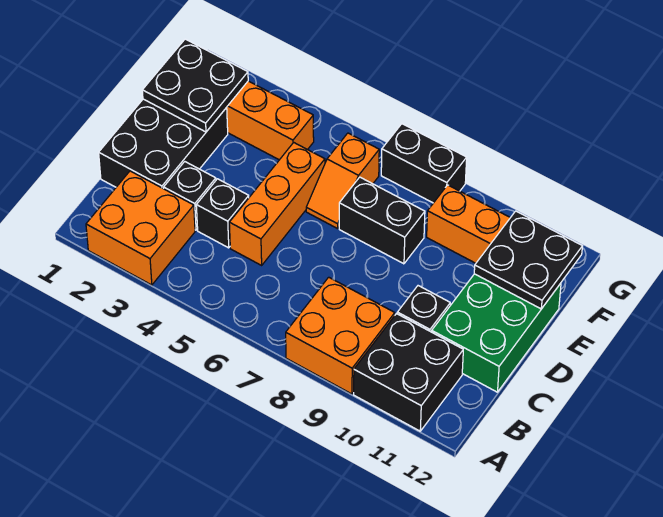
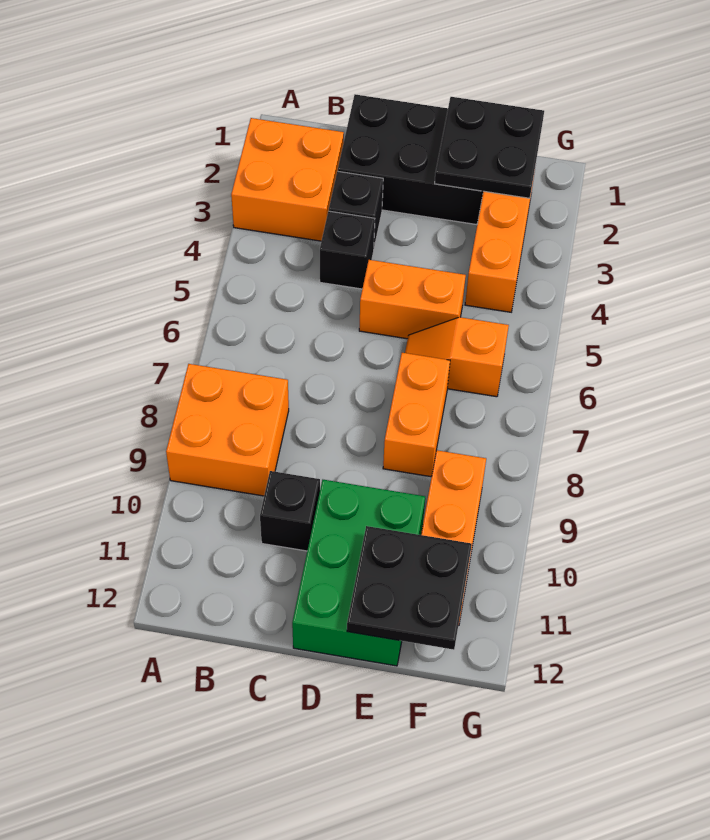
black brick A10:B11 level 1 -> none
orange brick C5:E5 level 1 -> orange brick D5:E5 level 1
green brick C11:E12 level 1 -> green brick D10:E12 level 1
black brick E7:E8 level 1 -> orange brick E7:E8 level 1
black brick G7:G8 level 1 -> none

